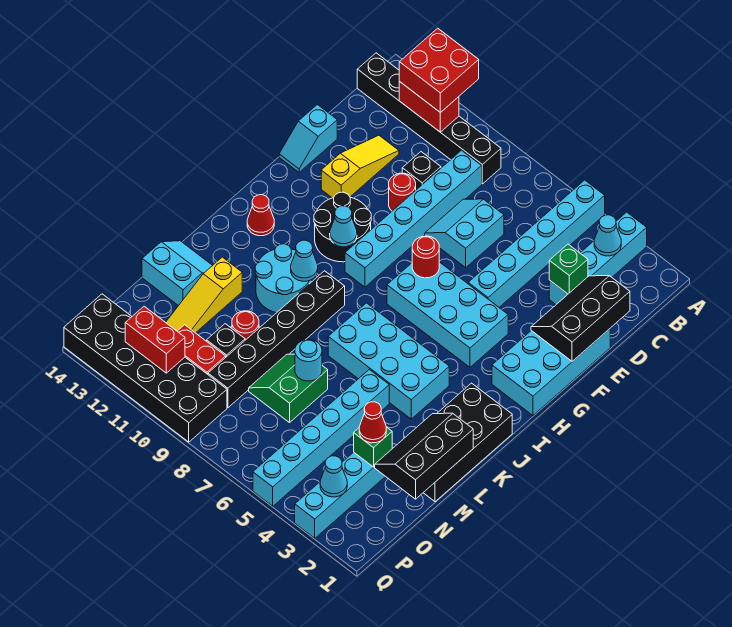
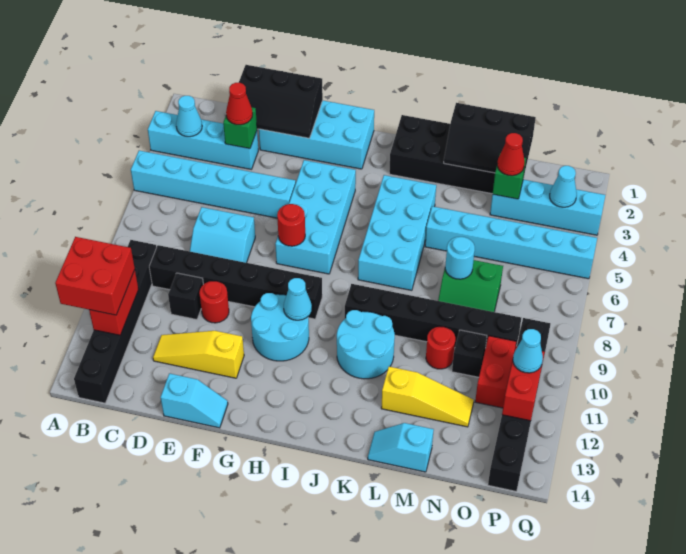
cyan brick C9:H9 level 1 -> black brick C9:H9 level 1
black round brick G10:H11 level 1 -> cyan round brick G10:H11 level 1
red cone I13 level 1 -> red cone D3 level 3
cyan cone J10 level 2 -> cyan cone P11 level 3
cyan slope L13:M14 level 1 top M -> cyan slope L14:M14 level 1 top M
black brick P9:Q14 level 1 -> black brick P9:P14 level 1

